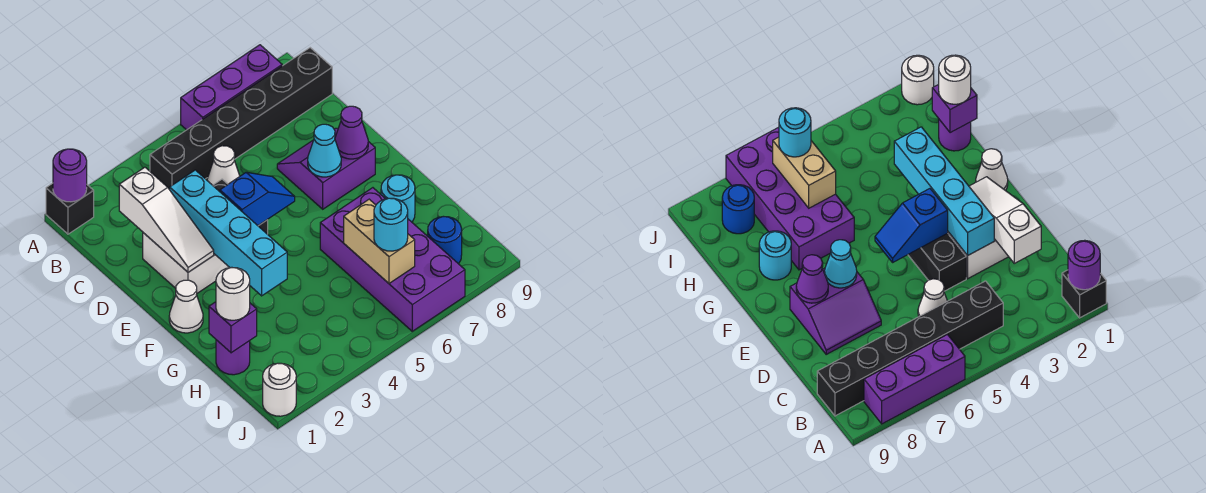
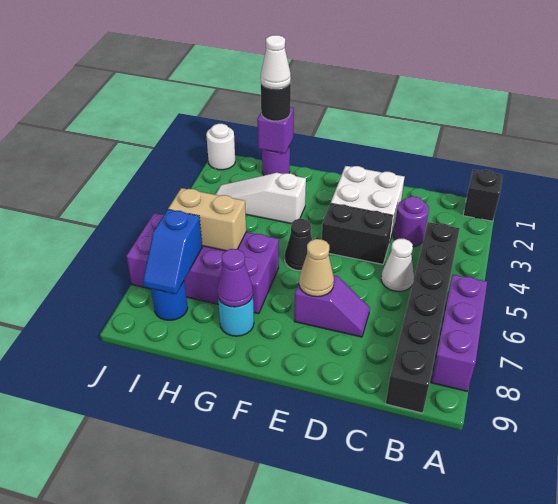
purple round brick A1 level 2 -> purple round brick C3 level 1
white slope C2:E2 level 2 top C -> white slope G3:I3 level 1 top G
cyan brick D3:G3 level 2 -> none
purple slope D7:E8 level 1 top E -> purple slope D7:E7 level 1 top E
blue slope E4:E5 level 2 top 4 -> blue slope I7:I8 level 2 top 7
cyan cone E7 level 2 -> tan cone E7 level 2
purple cone E8 level 2 -> purple cone G8 level 2
white cone F1 level 1 -> white cone H1 level 4
none -> black cone F5 level 1
white round brick H1 level 3 -> black round brick H1 level 3
cyan round brick I6 level 3 -> none

